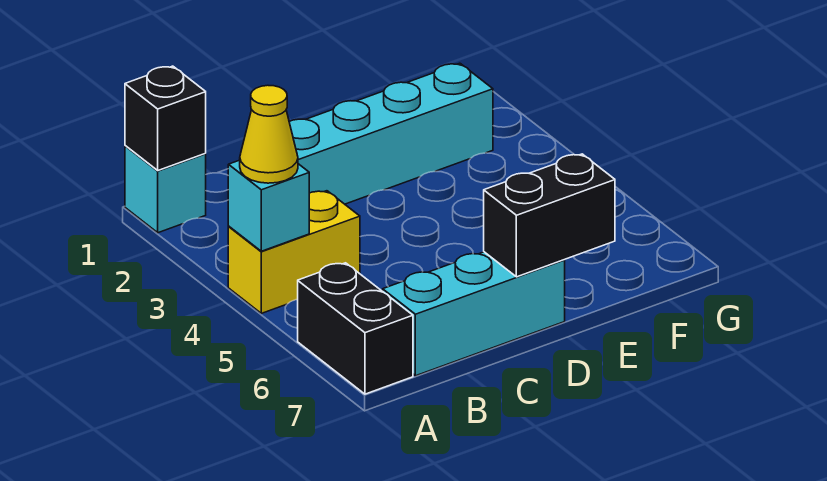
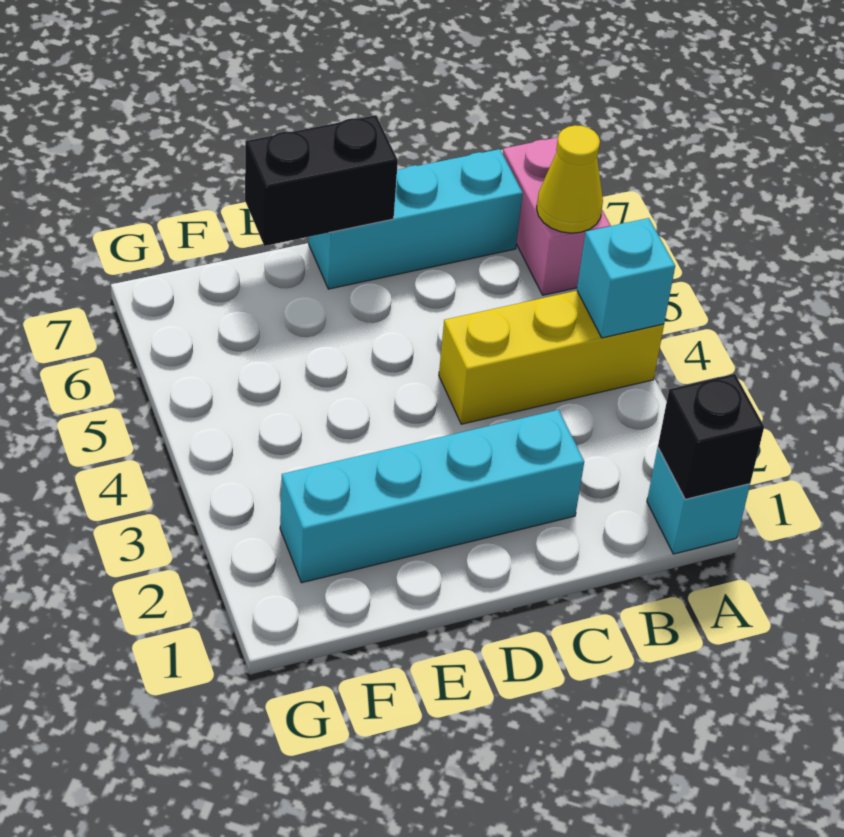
yellow brick A4:B4 level 1 -> yellow brick A4:C4 level 1
yellow cone A4 level 3 -> yellow cone A6 level 2
black brick A6:A7 level 1 -> pink brick A6:A7 level 1

